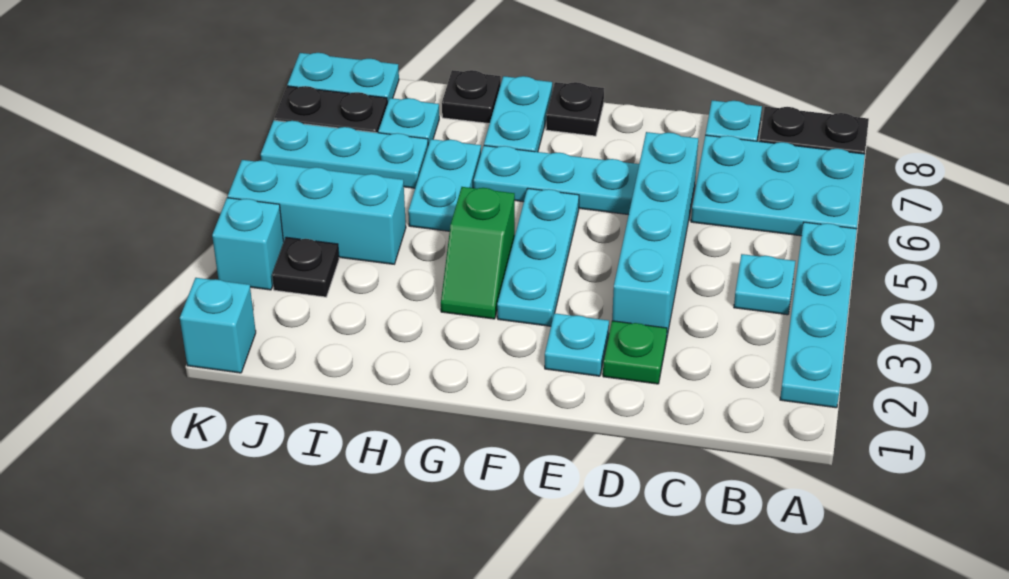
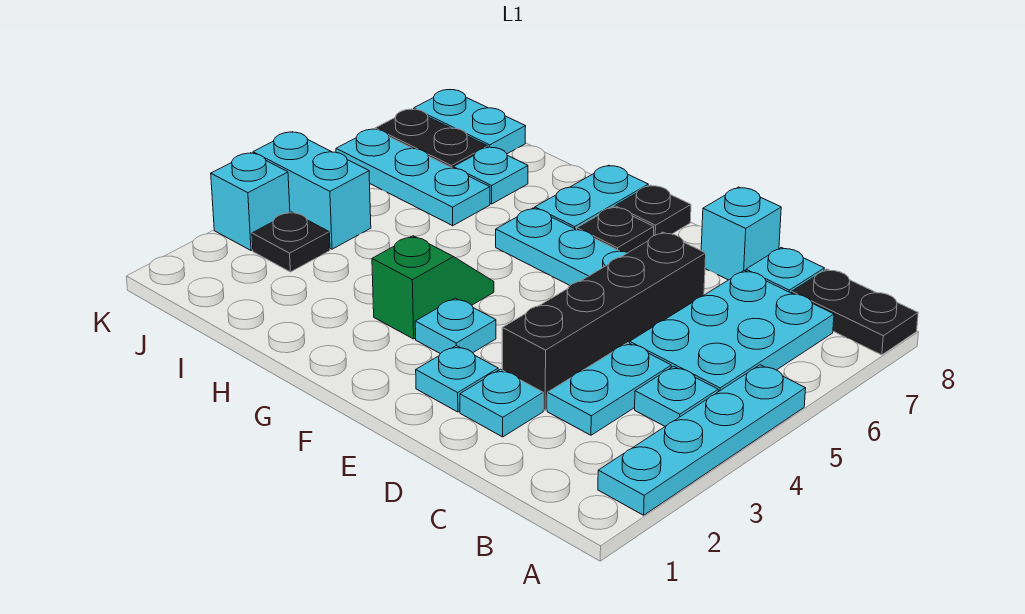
cyan plate A6:C7 level 1 -> cyan plate B5:C7 level 1
green plate D2 level 1 -> cyan plate D2 level 1
cyan brick D3:D6 level 1 -> black brick D3:D6 level 1
cyan plate F3:F5 level 1 -> cyan plate F3 level 1
green slope G3:G4 level 1 top 4 -> green slope G3:G4 level 1 top 3
cyan plate H5:H6 level 1 -> cyan plate C3:C4 level 1
black plate H8 level 1 -> black plate F7 level 1
cyan brick I4:K4 level 1 -> cyan brick J4:K4 level 1
cyan brick K1 level 1 -> cyan brick D8 level 1

